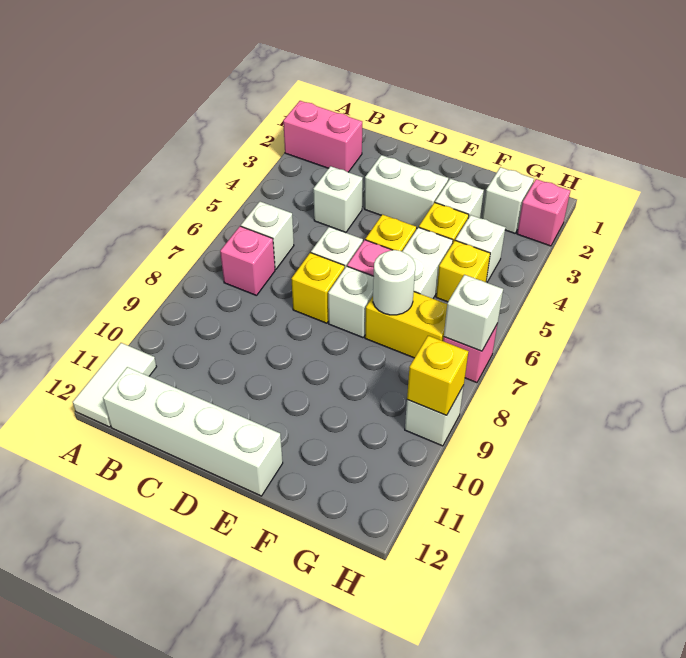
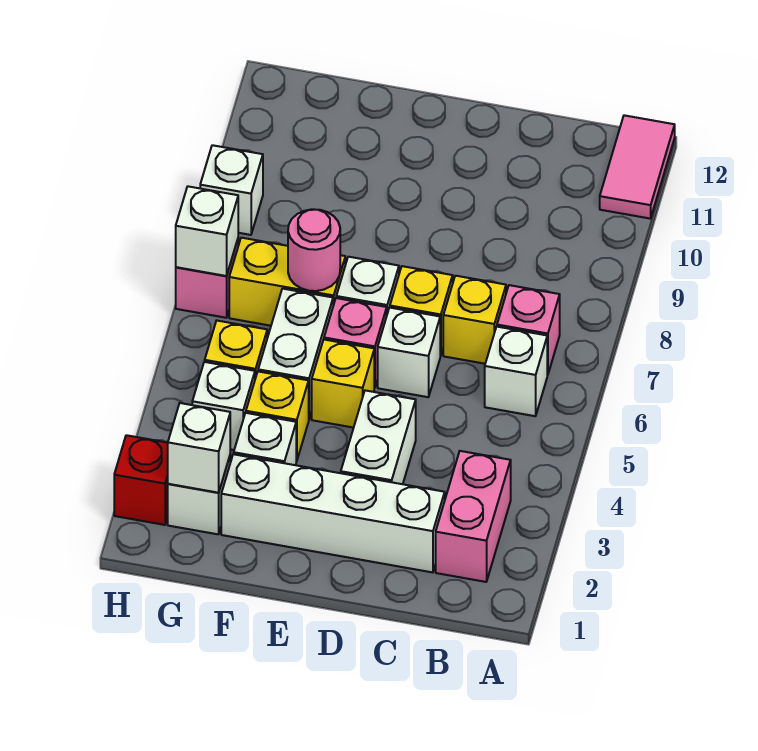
pink brick A2:B2 level 1 -> pink brick B2:B3 level 1
white tile A11:A12 level 1 -> pink tile A11:A12 level 1
white brick B12:E12 level 1 -> white brick C2:F2 level 1
white brick C4 level 1 -> white brick G2 level 2
white brick D3:E3 level 1 -> white brick D3:D4 level 1
white round brick F7 level 2 -> pink round brick F7 level 2
pink brick H2 level 1 -> red brick H2 level 1
yellow brick H9 level 2 -> yellow brick C7 level 1

